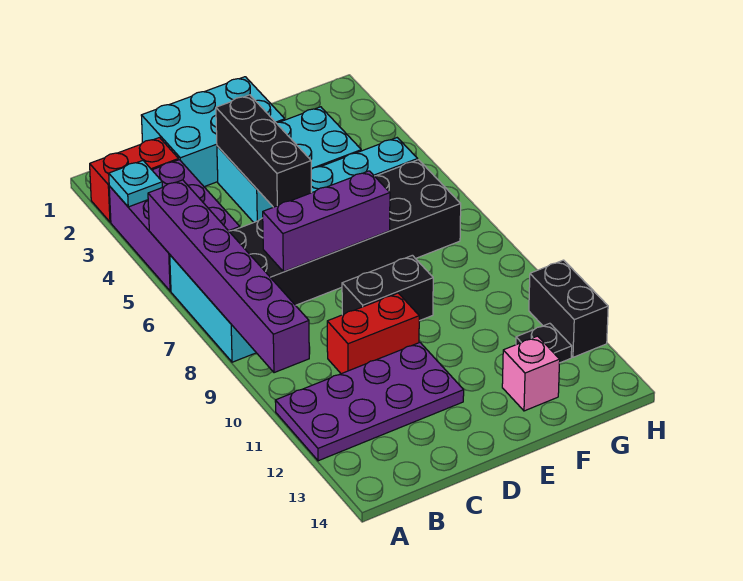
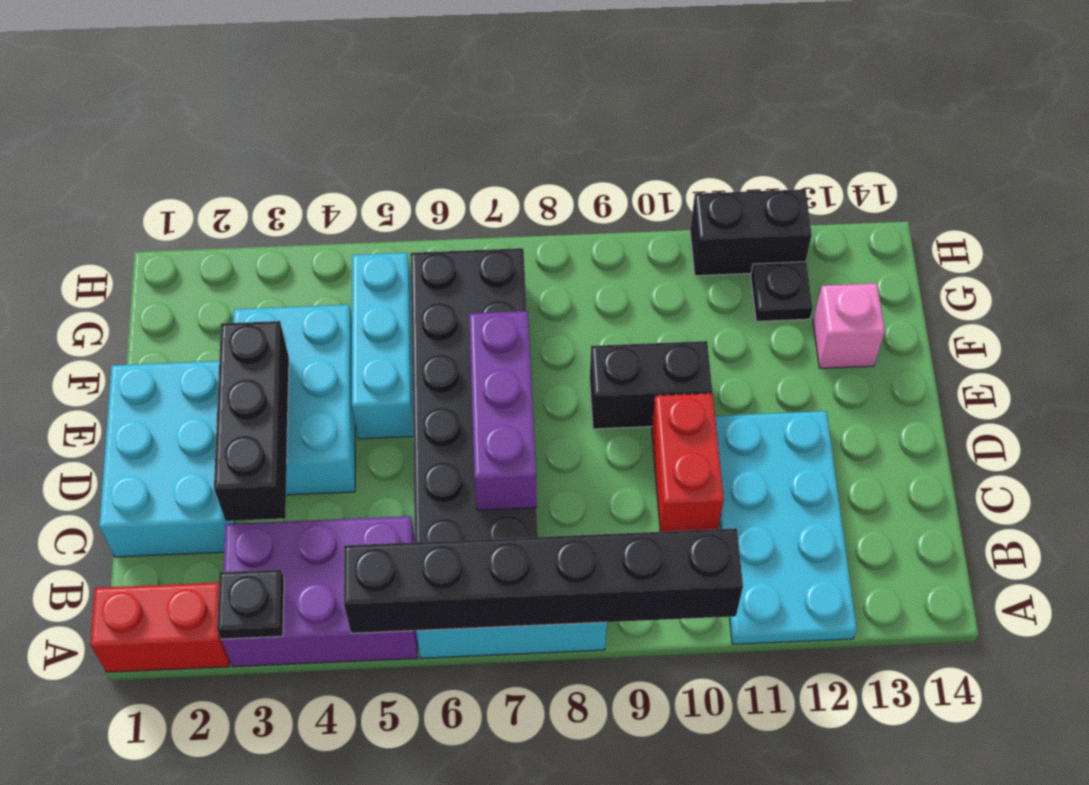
red brick A2:B2 level 1 -> red brick A1:A2 level 1
cyan plate A3 level 2 -> black plate A3 level 2
purple brick A5:A10 level 2 -> black brick A5:A10 level 2
purple plate A11:D12 level 1 -> cyan plate A11:D12 level 1
black brick D3:D5 level 2 -> black brick C3:E3 level 2
black brick D9:E9 level 1 -> black brick E9:E10 level 1

